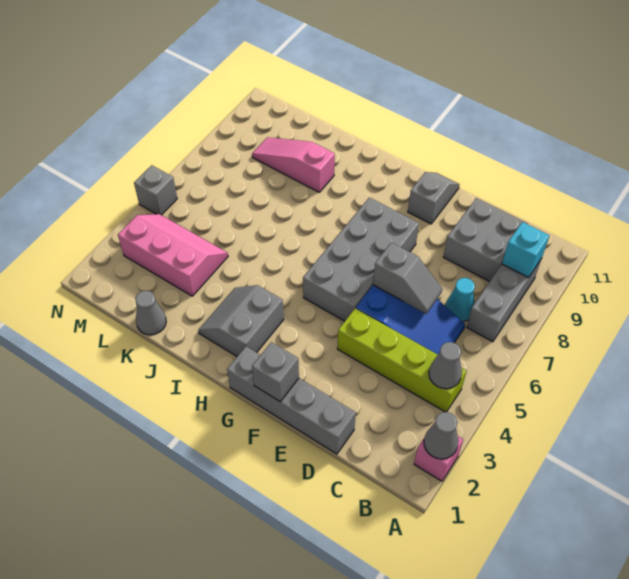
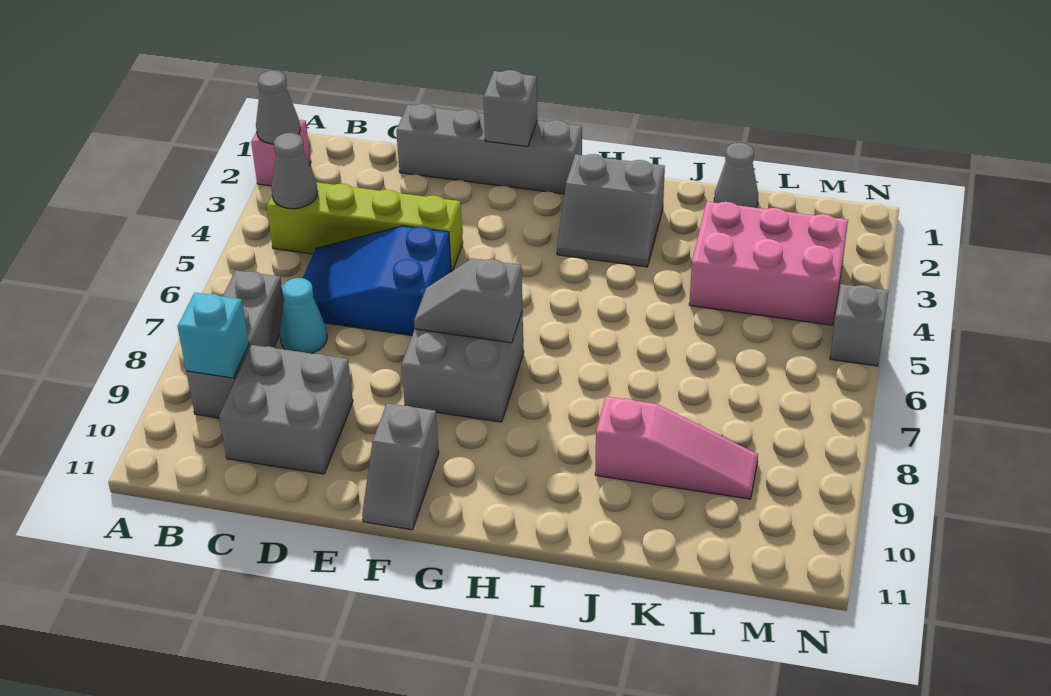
grey slope D6:E6 level 2 top E -> grey slope F7:G7 level 2 top G
grey brick F5:G8 level 1 -> grey brick F7:G8 level 1
grey slope H2:I3 level 1 top H -> grey slope H2:I3 level 1 top 2
pink slope K3:M4 level 1 top 3 -> pink brick K3:M4 level 1

